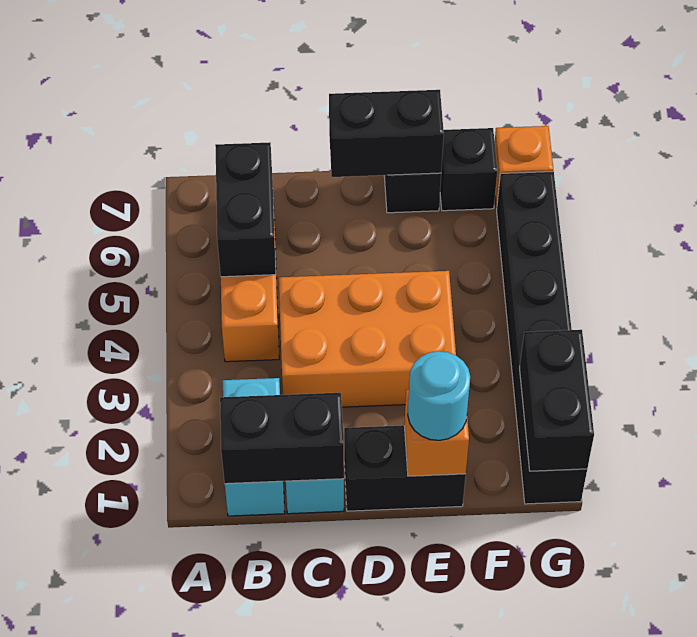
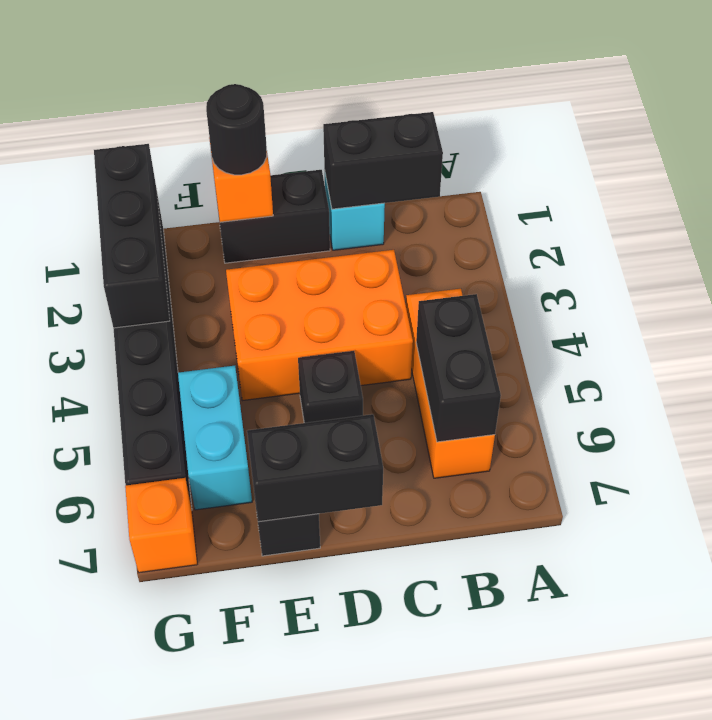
cyan brick B1:B2 level 1 -> cyan brick F5:F6 level 1
cyan round brick E1 level 3 -> black round brick E1 level 3
black brick F7 level 1 -> black brick D5 level 1
black brick G1:G2 level 2 -> black brick G1:G3 level 2

